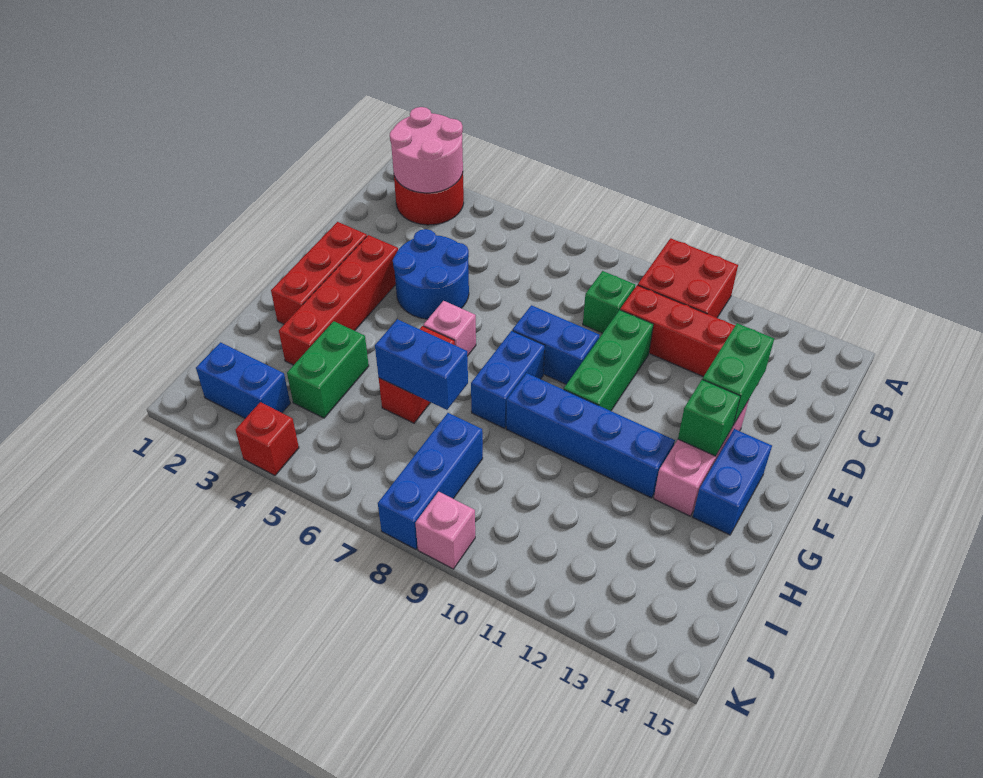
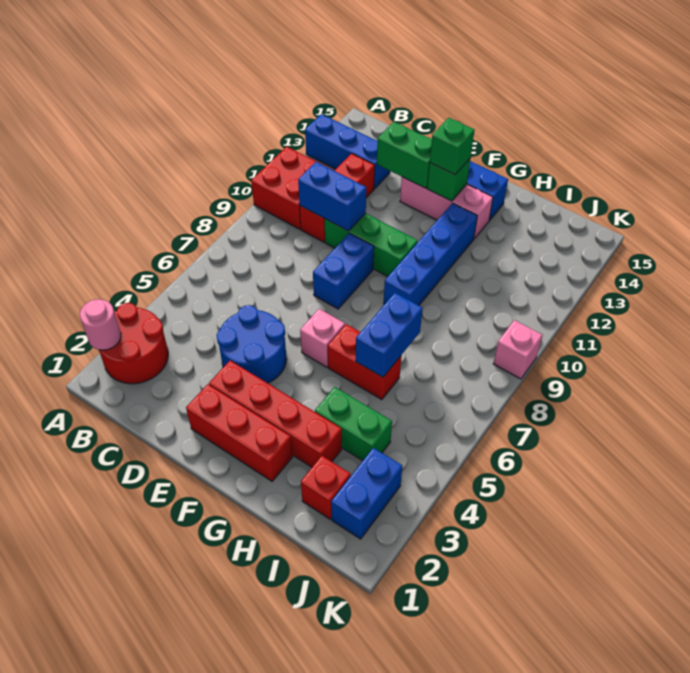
pink round brick A2:B3 level 2 -> pink round brick A2 level 2
green brick C9 level 1 -> green brick F13 level 3
blue brick F8:G8 level 1 -> blue brick C10:D10 level 2
blue brick I8:K8 level 1 -> blue brick A13:C13 level 1
red brick K4 level 1 -> red brick I2 level 1

